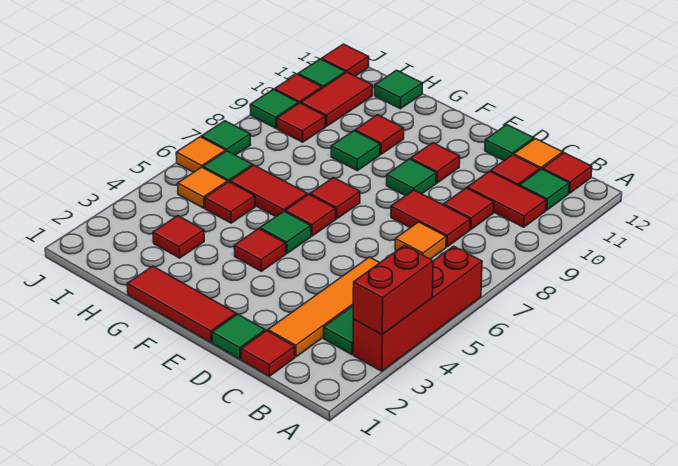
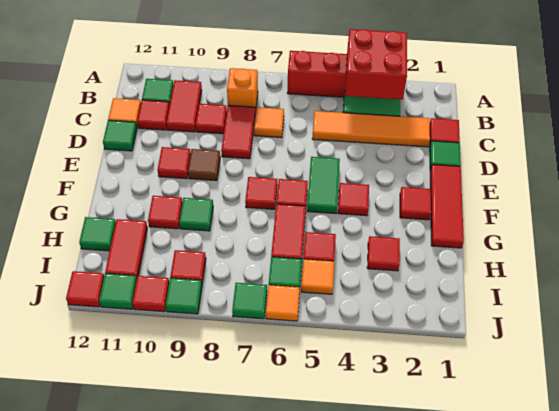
red brick A3:A4 level 2 -> red brick A3:B4 level 2
none -> orange brick B8 level 1
red tile B12 level 1 -> red tile F2 level 1
green tile E9 level 1 -> brown tile E9 level 1
green tile F5 level 1 -> green tile E5:F5 level 1
red tile I10:I11 level 1 -> red tile H11:I11 level 1

